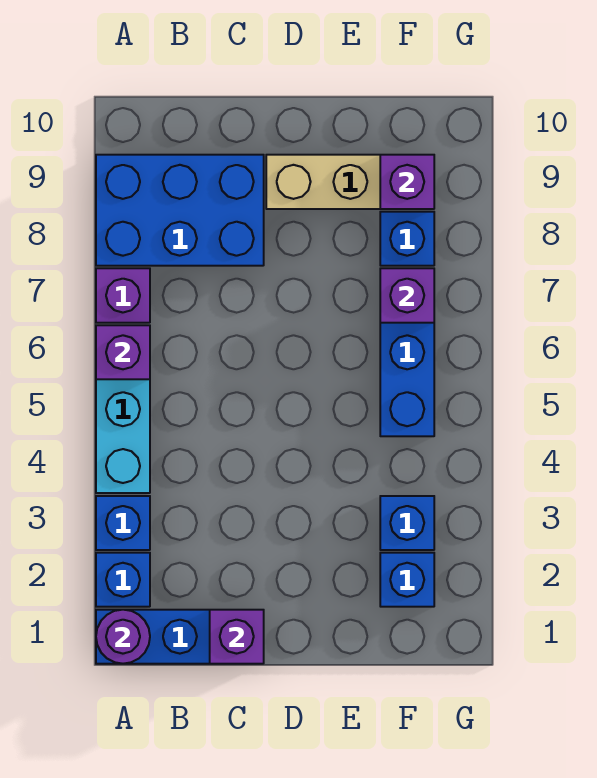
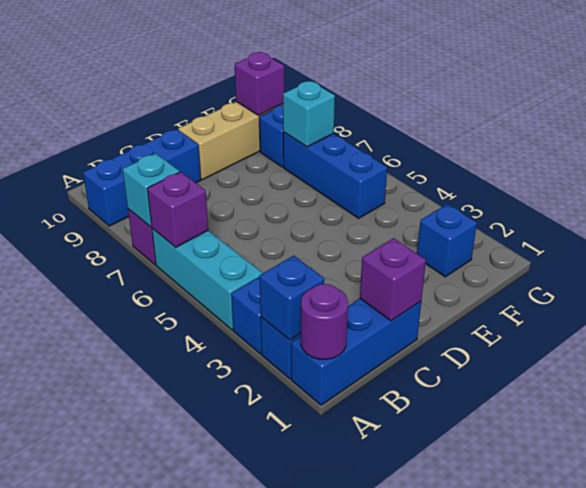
none -> cyan brick A7 level 2
blue brick A8:C9 level 1 -> blue brick A9:C9 level 1
blue brick F3 level 1 -> blue brick A2 level 2
purple brick F7 level 2 -> cyan brick F7 level 2

